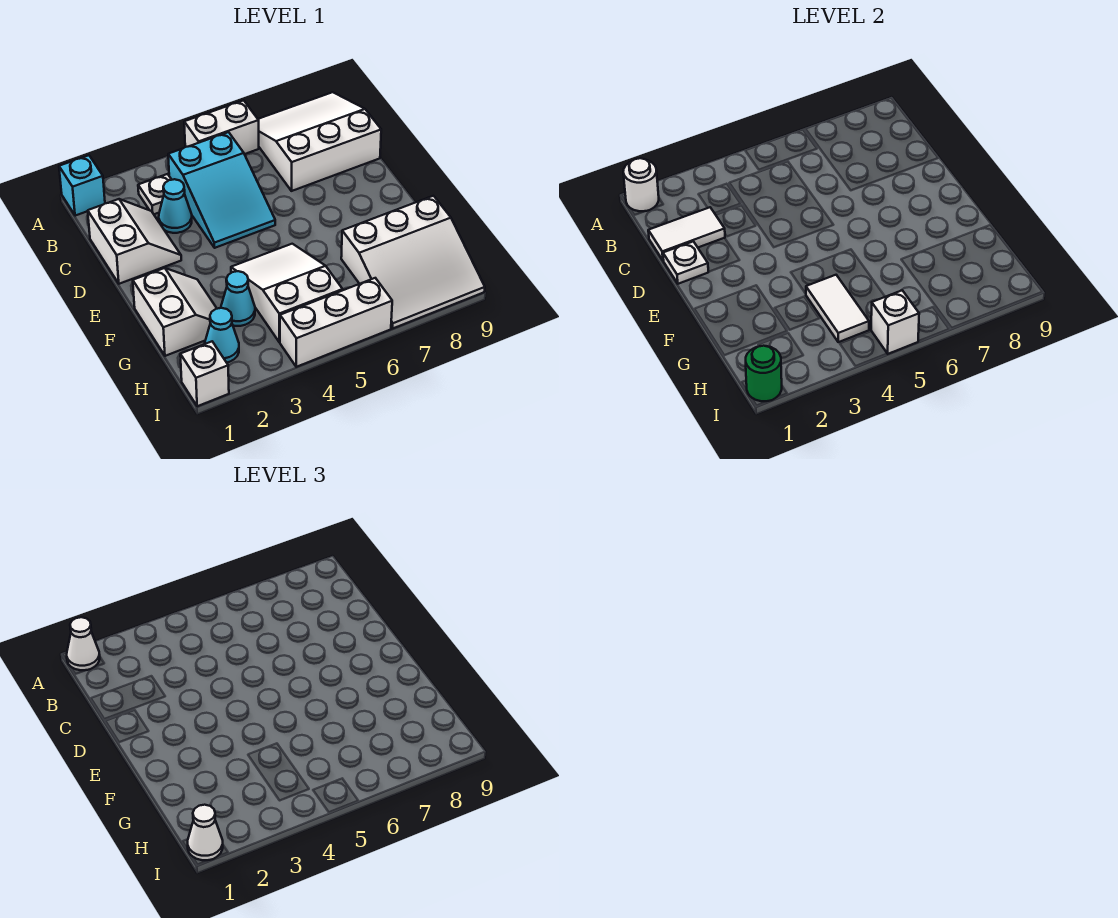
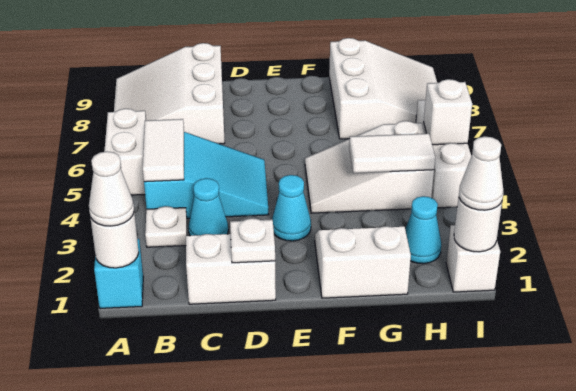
white tile C1:C2 level 2 -> white tile B4:B5 level 2
cyan cone G3 level 1 -> cyan cone E3 level 1
green round brick I1 level 2 -> white round brick I1 level 2

